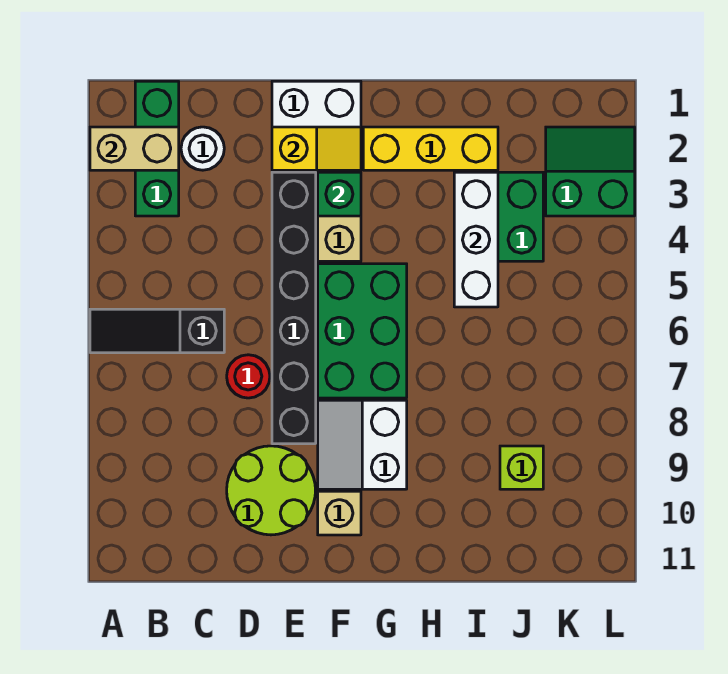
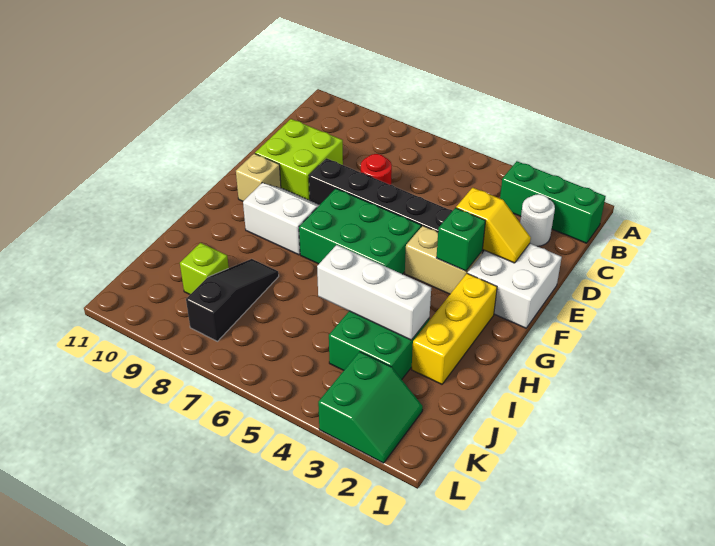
tan brick A2:B2 level 2 -> none
black slope A6:C6 level 1 top C -> black slope I8:K8 level 1 top K
lime round brick D9:E10 level 1 -> lime brick D9:E10 level 1
yellow slope E2:F2 level 2 top E -> yellow slope E2:E3 level 2 top 3

